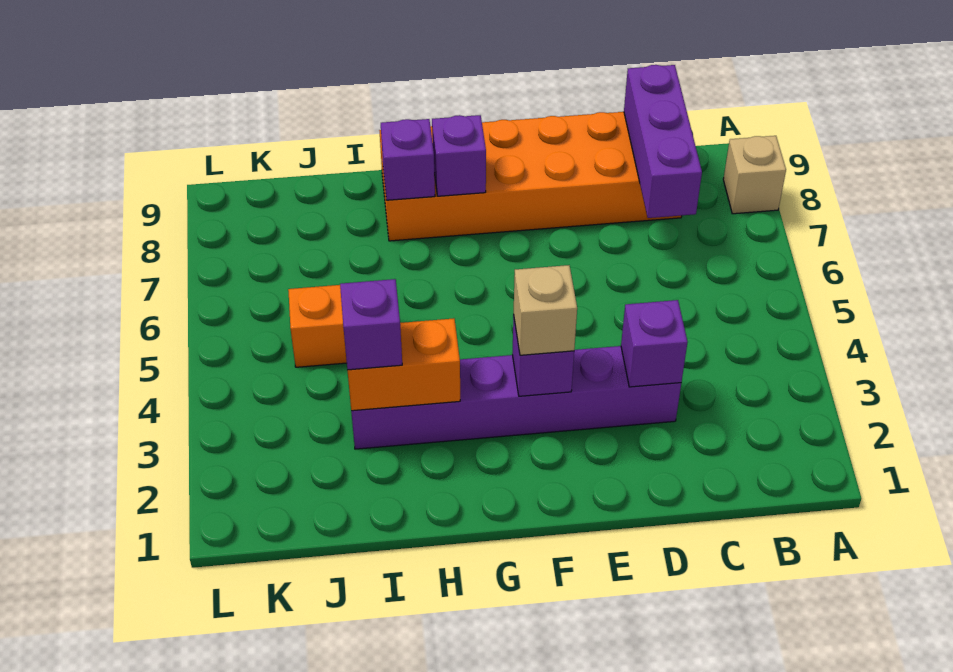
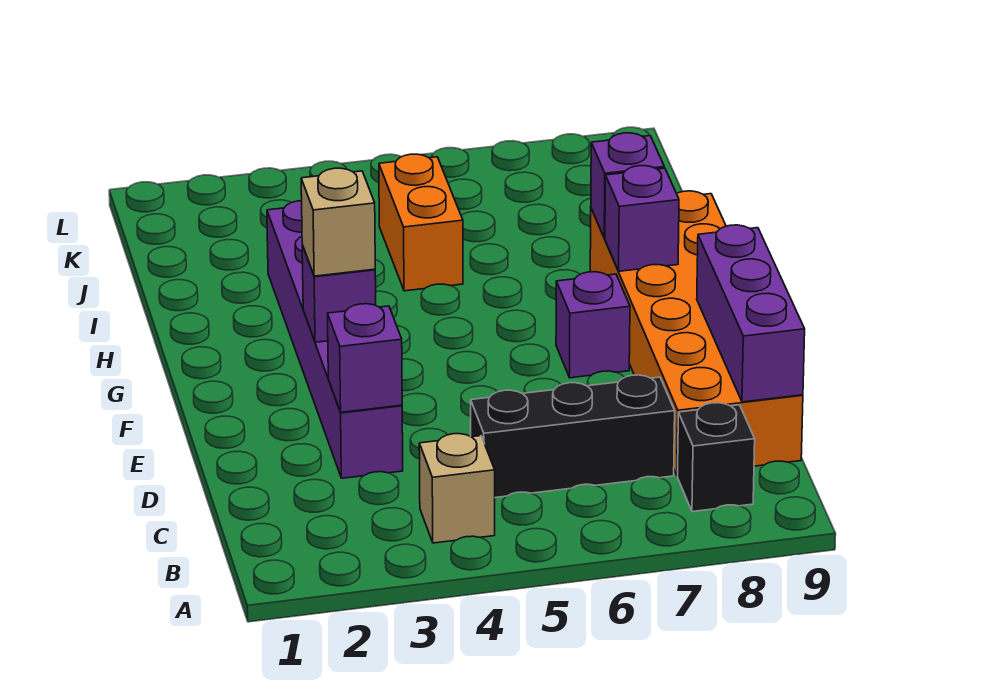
tan brick A8 level 1 -> tan brick B4 level 1
none -> black brick B8 level 1
none -> black brick C5:C7 level 1
purple brick C7:C9 level 2 -> purple brick C9:E9 level 2
orange brick H3:I3 level 2 -> none
purple brick I3 level 3 -> purple brick F7 level 1

